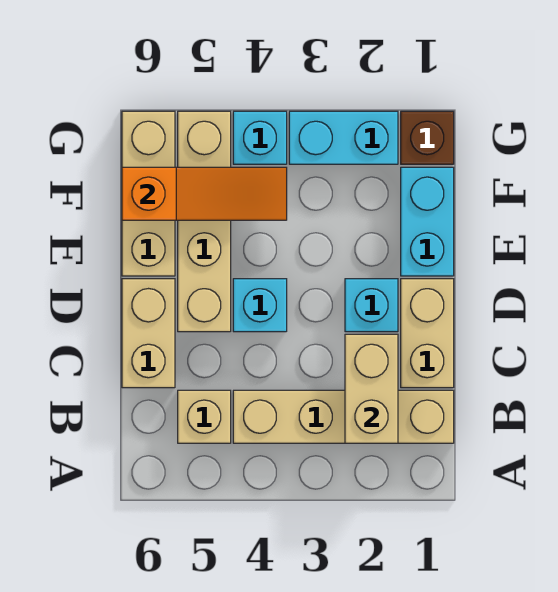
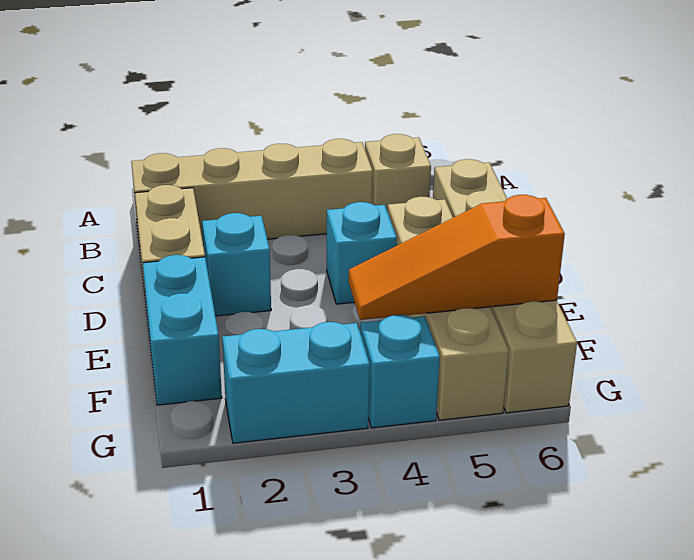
tan brick B2:C2 level 2 -> none
brown brick G1 level 1 -> none

